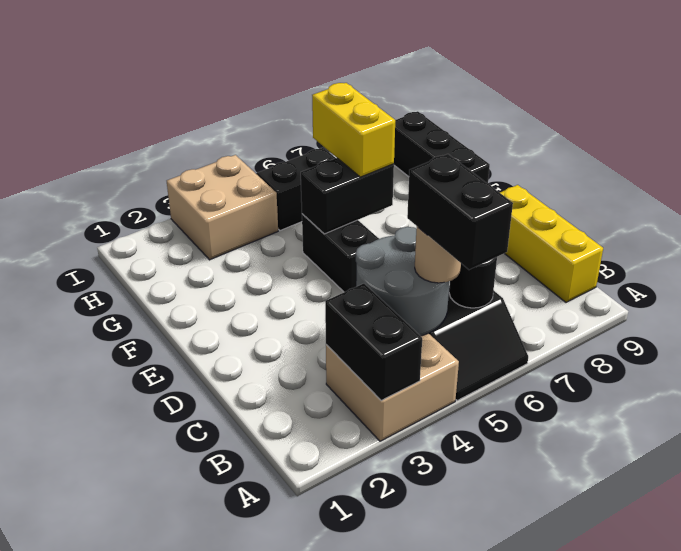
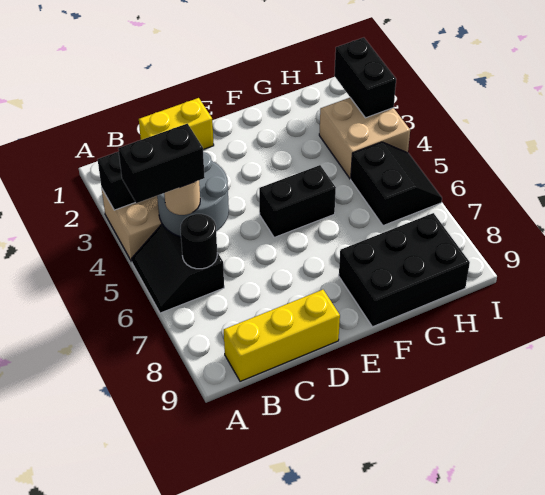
black brick F5:F6 level 2 -> black brick I2:I3 level 2
yellow brick F6:G6 level 3 -> yellow brick C1:D1 level 1
black brick F9:H9 level 1 -> black brick F8:H9 level 1

